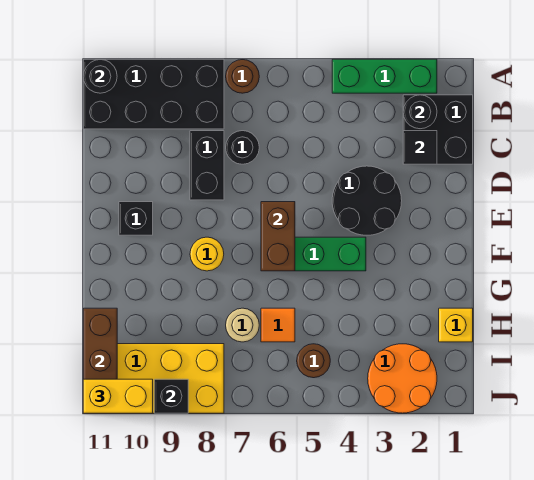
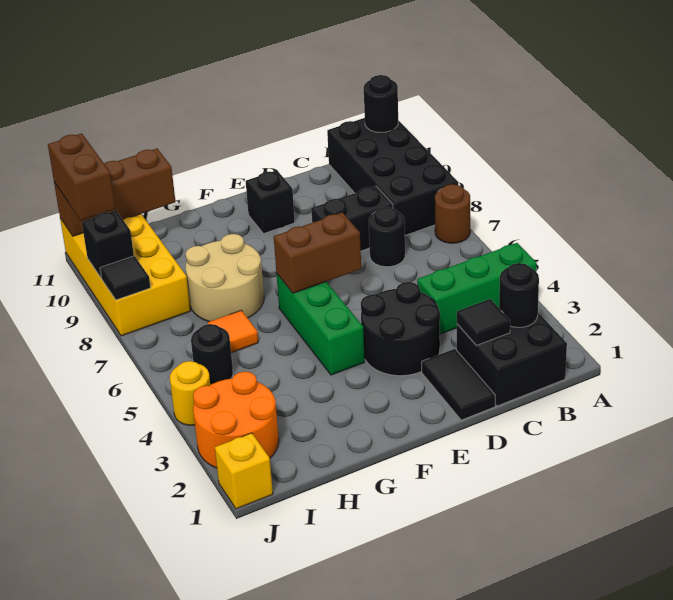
green brick A2:A4 level 1 -> green brick A4:C4 level 1
none -> black tile D1:D2 level 1
yellow round brick F8 level 1 -> yellow round brick J4 level 1
yellow brick H1 level 1 -> yellow brick J1 level 1
tan round brick H7 level 1 -> tan round brick G7:H8 level 1
brown round brick I5 level 1 -> black round brick I5 level 1
none -> black tile J8 level 2
yellow brick J10:J11 level 3 -> brown brick J10:J11 level 3

